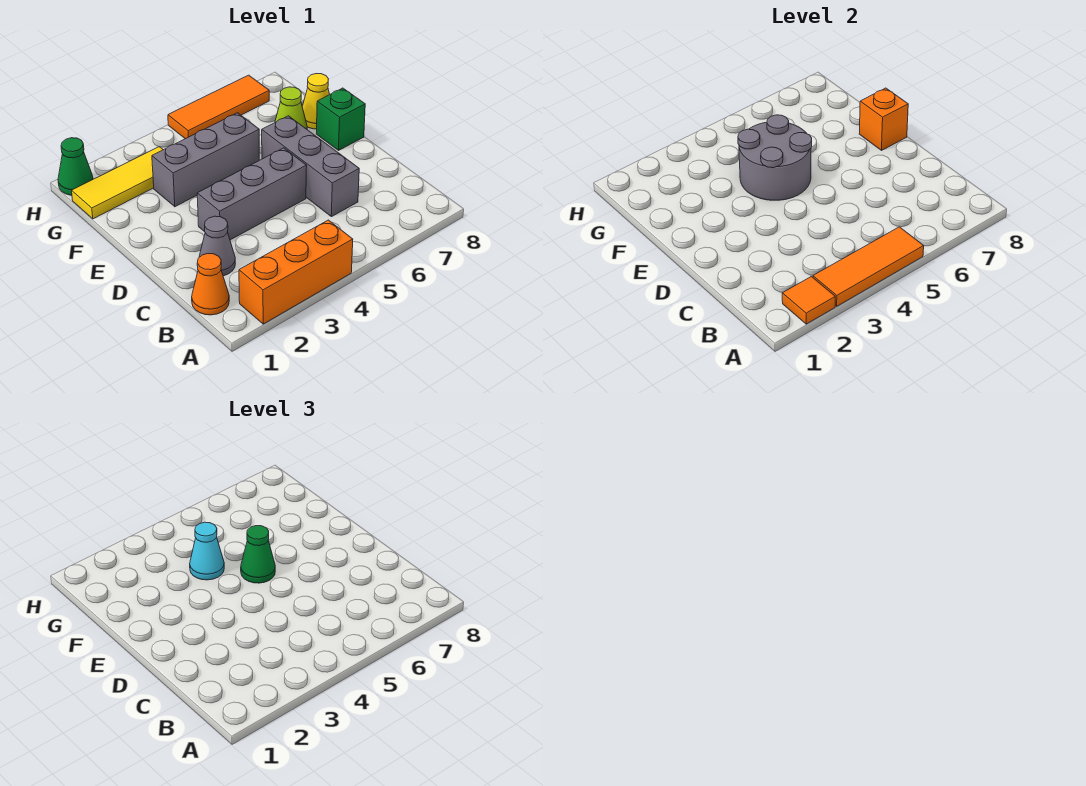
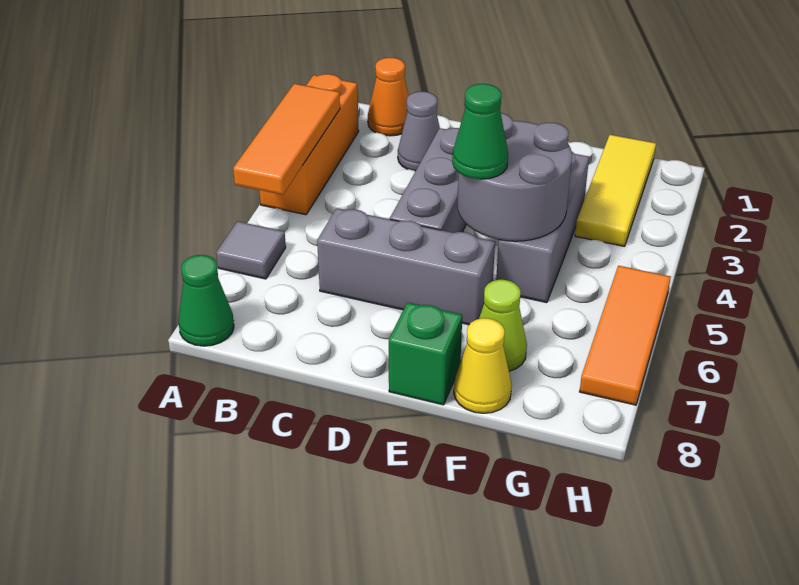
orange tile A2 level 2 -> none
none -> grey tile A6 level 1
orange brick E8 level 2 -> none
cyan cone F4 level 3 -> none
green cone H1 level 1 -> green cone A8 level 1

